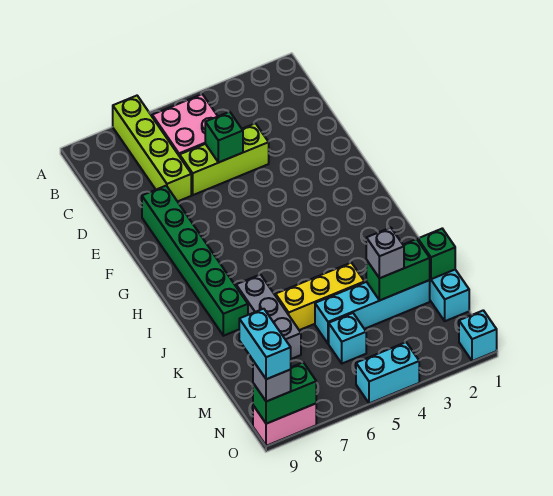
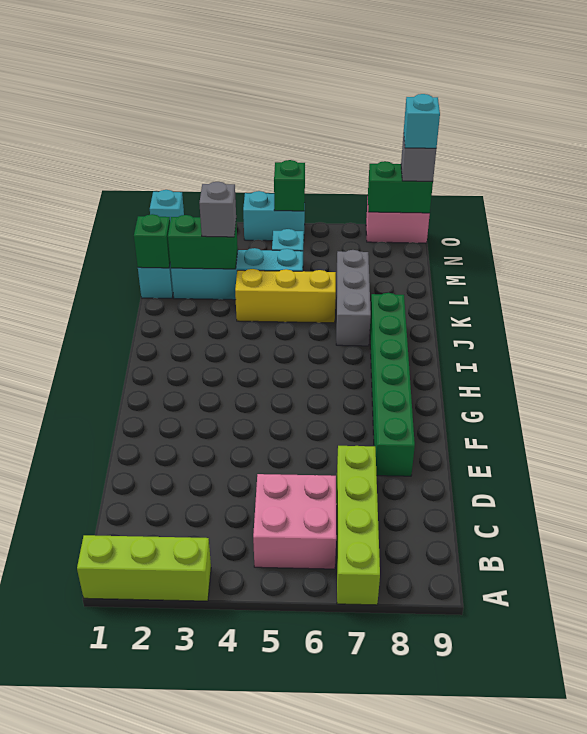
lime brick D4:D6 level 1 -> lime brick A1:A3 level 1
green brick D5 level 2 -> green brick O5 level 2
cyan brick N9:O9 level 4 -> cyan brick O9 level 4

